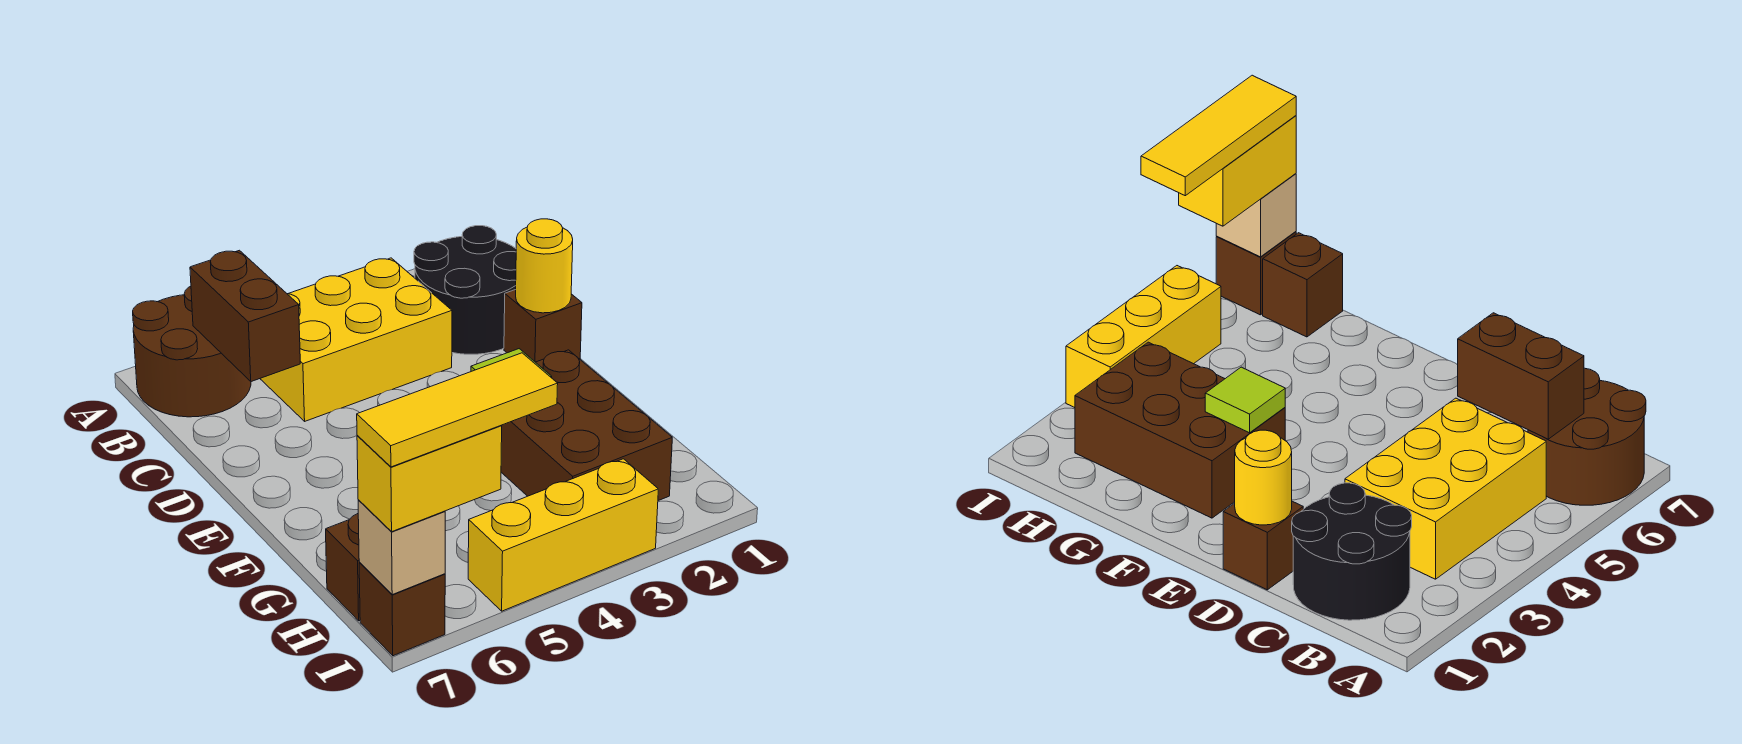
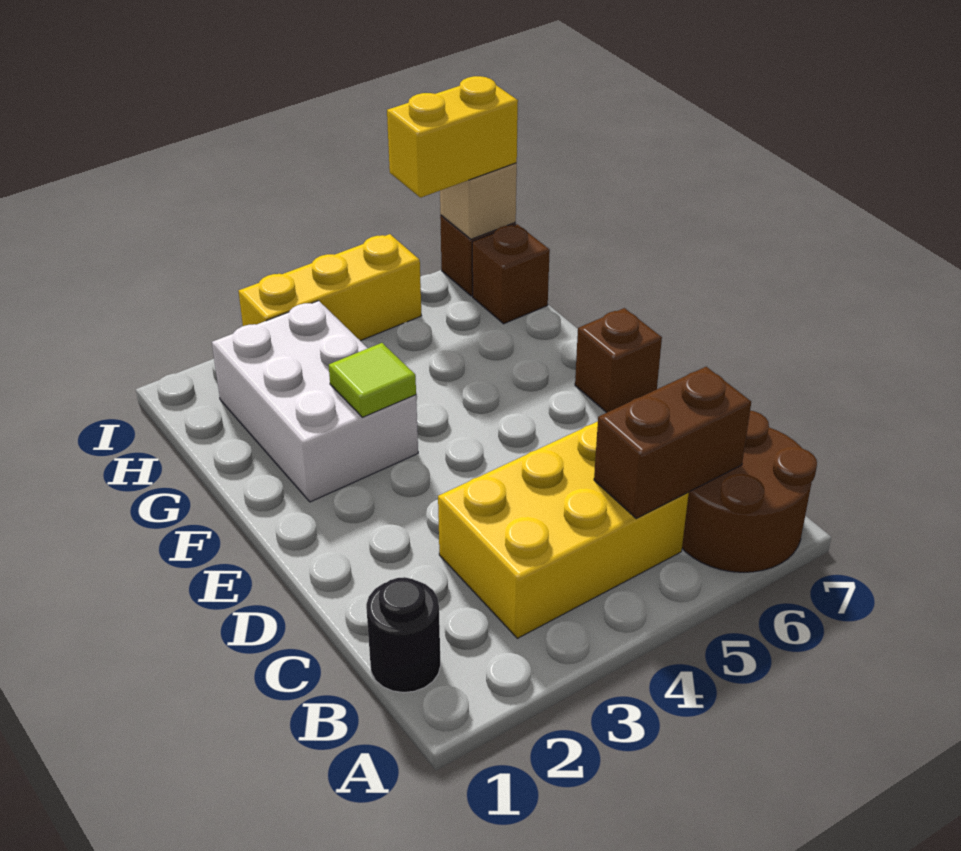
black round brick B1:C2 level 1 -> black round brick B1 level 1
brown brick B6:C6 level 2 -> brown brick B5:B6 level 2
brown brick D1 level 1 -> brown brick E7 level 1
yellow round brick D1 level 2 -> none
brown brick F2:H3 level 1 -> white brick F2:H3 level 1
yellow tile I5:I7 level 4 -> none

